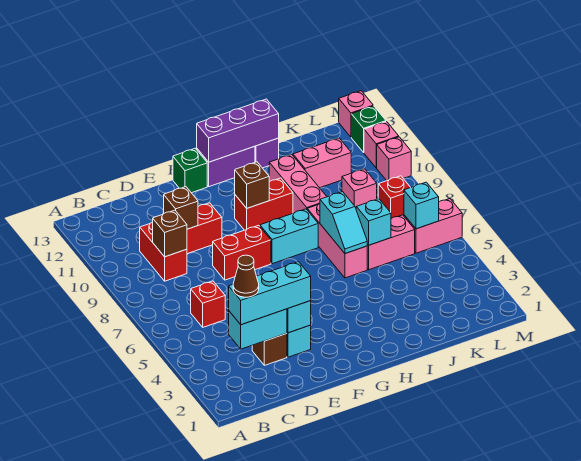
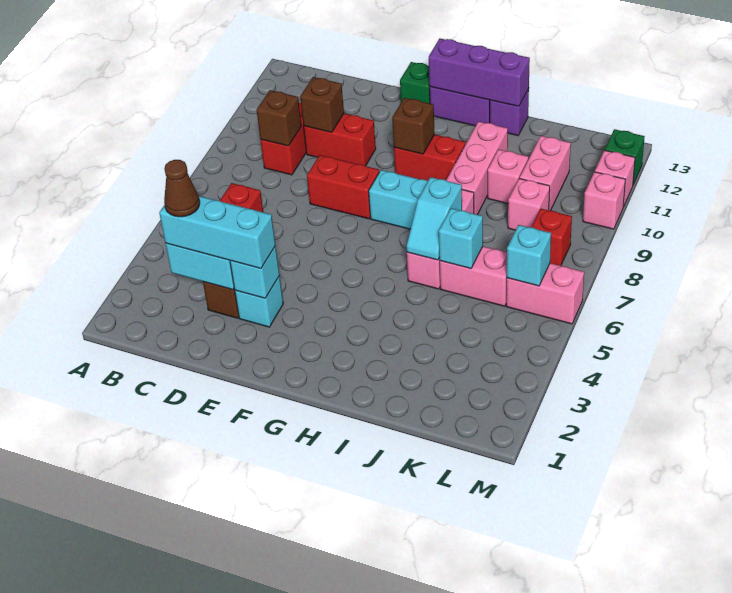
pink brick J11:K11 level 1 -> pink brick K10:K11 level 1
pink brick M13 level 1 -> pink brick J10 level 1

